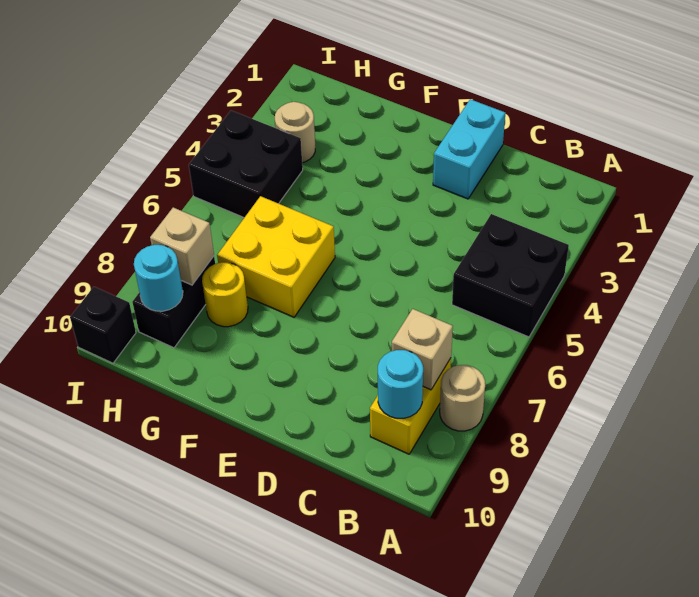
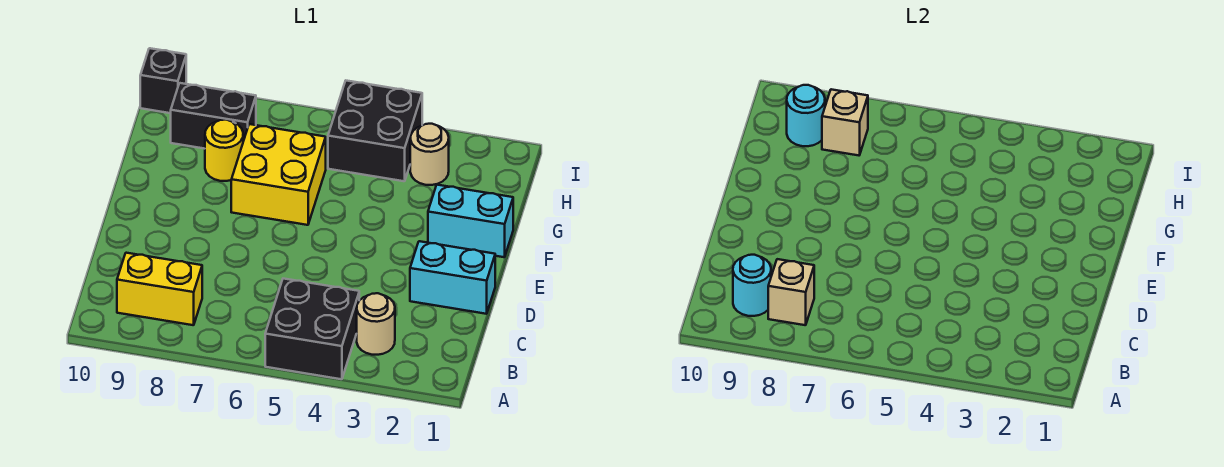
tan round brick A8 level 1 -> tan round brick B3 level 1
none -> cyan brick F1:F2 level 1

